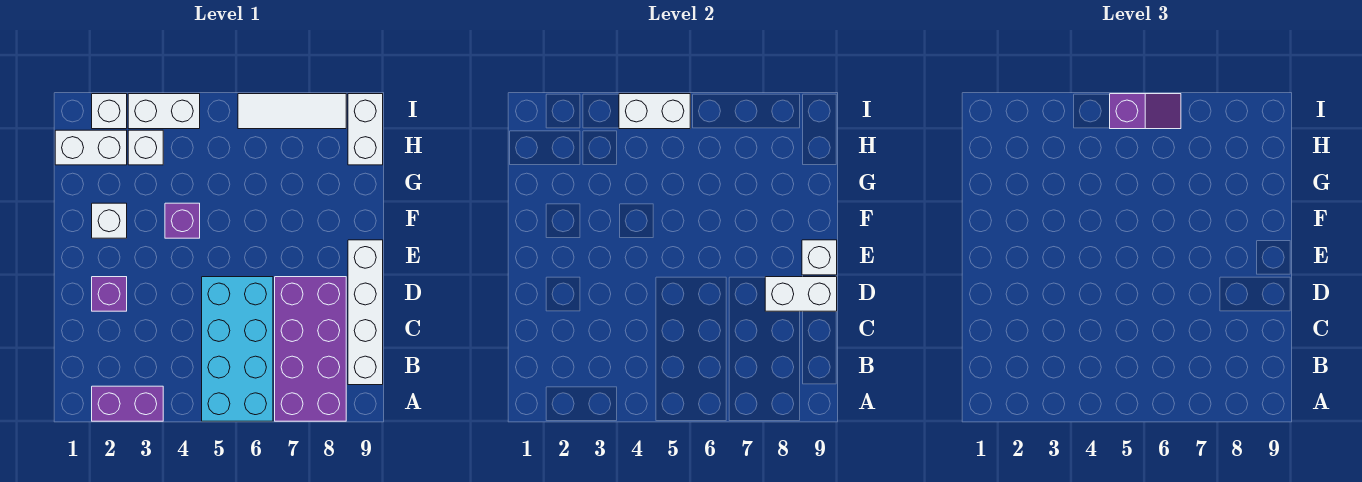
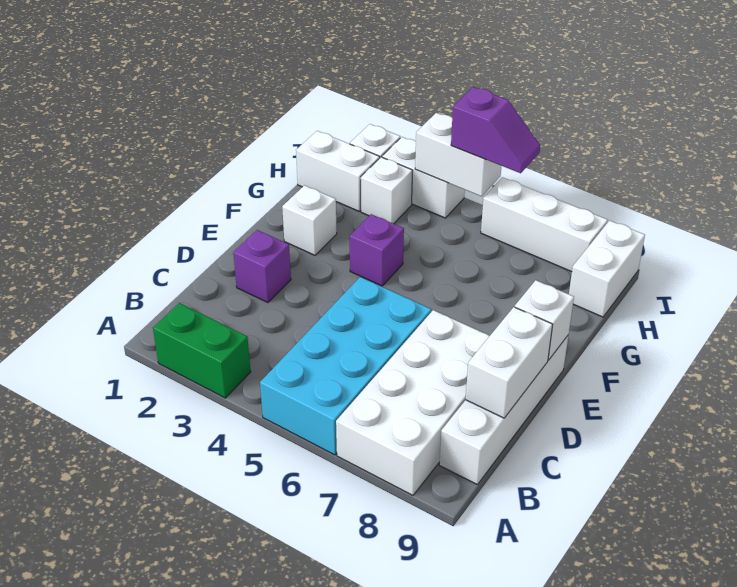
purple brick A2:A3 level 1 -> green brick A2:A3 level 1
purple brick A7:D8 level 1 -> white brick A7:D8 level 1
white brick D8:D9 level 2 -> white brick C9:D9 level 2
white tile I6:I8 level 1 -> white brick I6:I8 level 1

